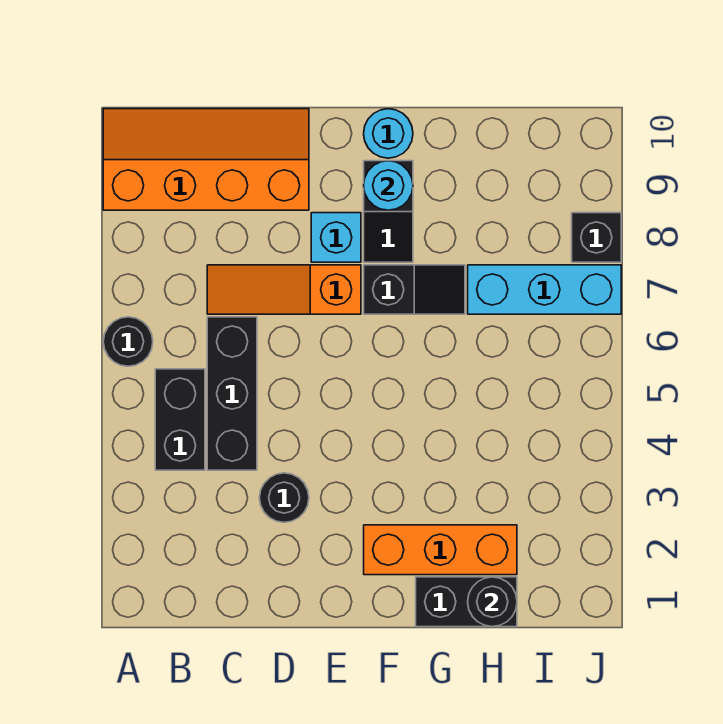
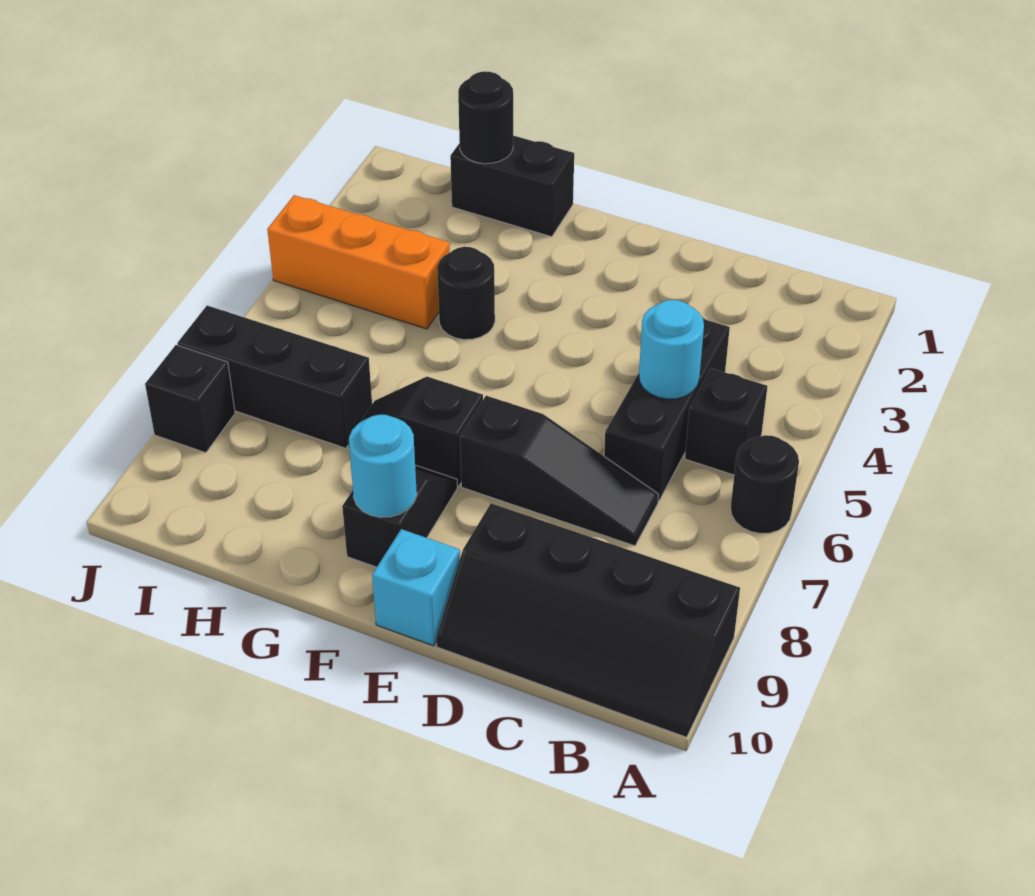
orange slope A9:D10 level 1 top 9 -> black slope A9:D10 level 1 top 9
black brick B4:B5 level 1 -> black brick B5 level 1
orange slope C7:E7 level 1 top E -> black slope C7:E7 level 1 top E
black round brick D3 level 1 -> black round brick G4 level 1
cyan brick E8 level 1 -> cyan brick E10 level 1
orange brick F2:H2 level 1 -> orange brick H4:J4 level 1
cyan round brick F10 level 1 -> cyan round brick C5 level 2
cyan brick H7:J7 level 1 -> black brick H7:J7 level 1

